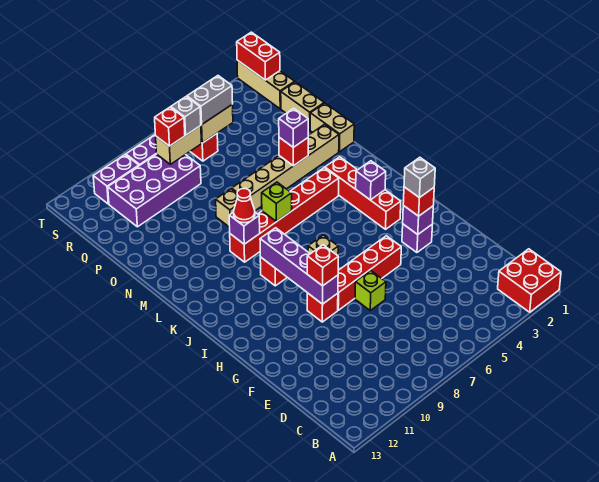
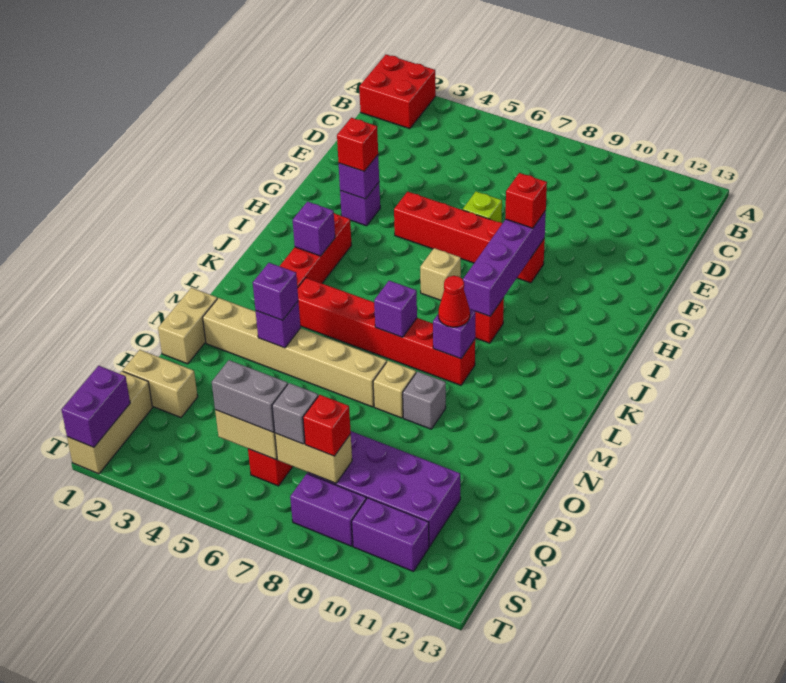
grey brick G3 level 4 -> grey brick N9 level 1
lime brick L7 level 2 -> purple brick L7 level 2
red brick N4 level 2 -> purple brick N4 level 2
tan brick P1:Q1 level 1 -> tan brick Q1:Q2 level 1
red brick S1:T1 level 2 -> purple brick S1:T1 level 2

